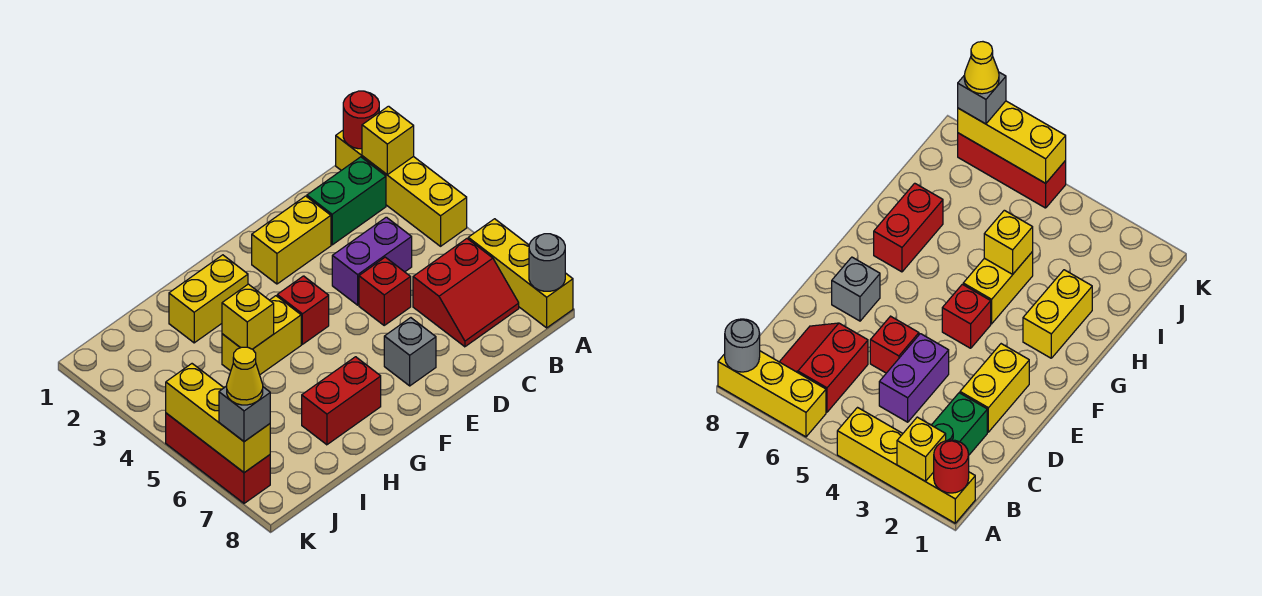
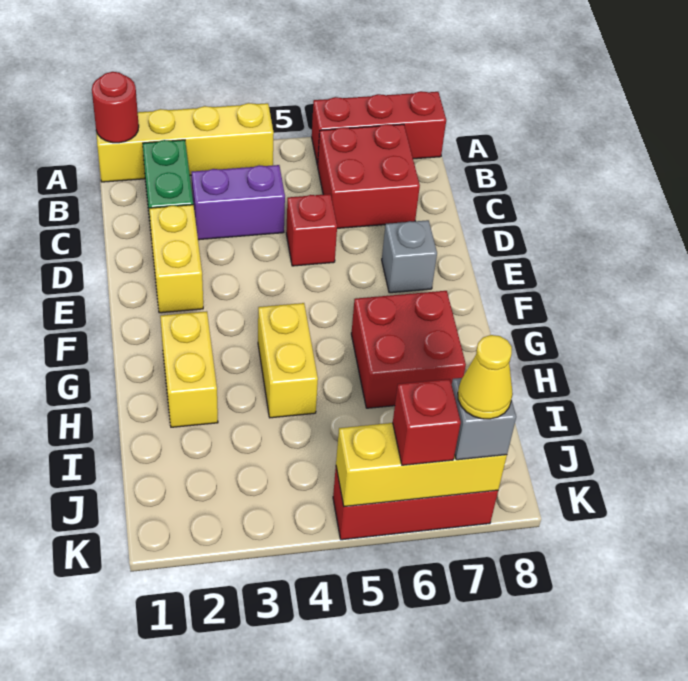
yellow brick A2 level 2 -> none
yellow brick A6:A8 level 1 -> red brick A6:A8 level 1
grey round brick A8 level 2 -> none
red slope B6:C7 level 1 top 6 -> red brick B6:C7 level 1
purple brick C4:D4 level 1 -> purple brick C3:C4 level 1
red brick F4 level 1 -> red brick K6 level 3
red brick G7:H7 level 1 -> red brick G6:H7 level 1
yellow brick H4 level 2 -> none

